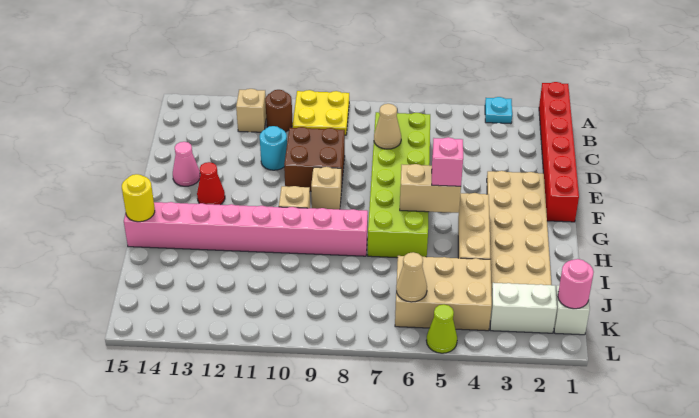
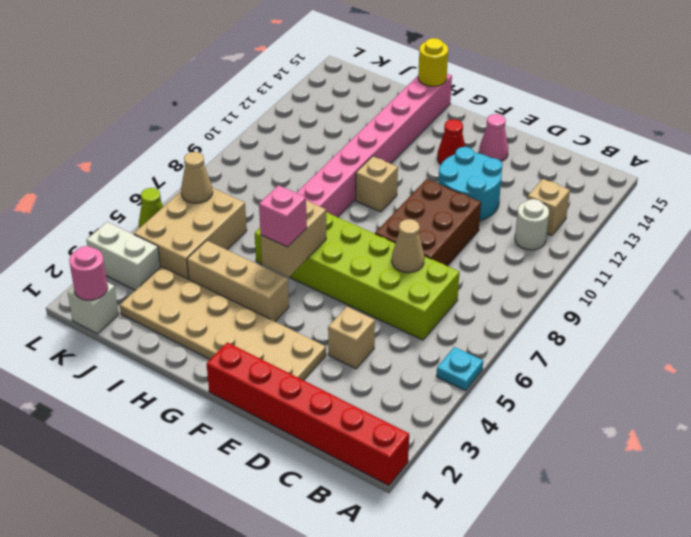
cyan plate A3 level 1 -> cyan plate A5 level 1
yellow plate A9:B10 level 1 -> none
brown round brick B11 level 1 -> white round brick B11 level 1
brown brick D9:E10 level 1 -> brown brick D8:E10 level 1
cyan round brick D11 level 1 -> cyan round brick D11:E12 level 1
tan brick F9 level 1 -> tan brick D4 level 1
white brick K2:K3 level 1 -> white brick K3:L3 level 1

